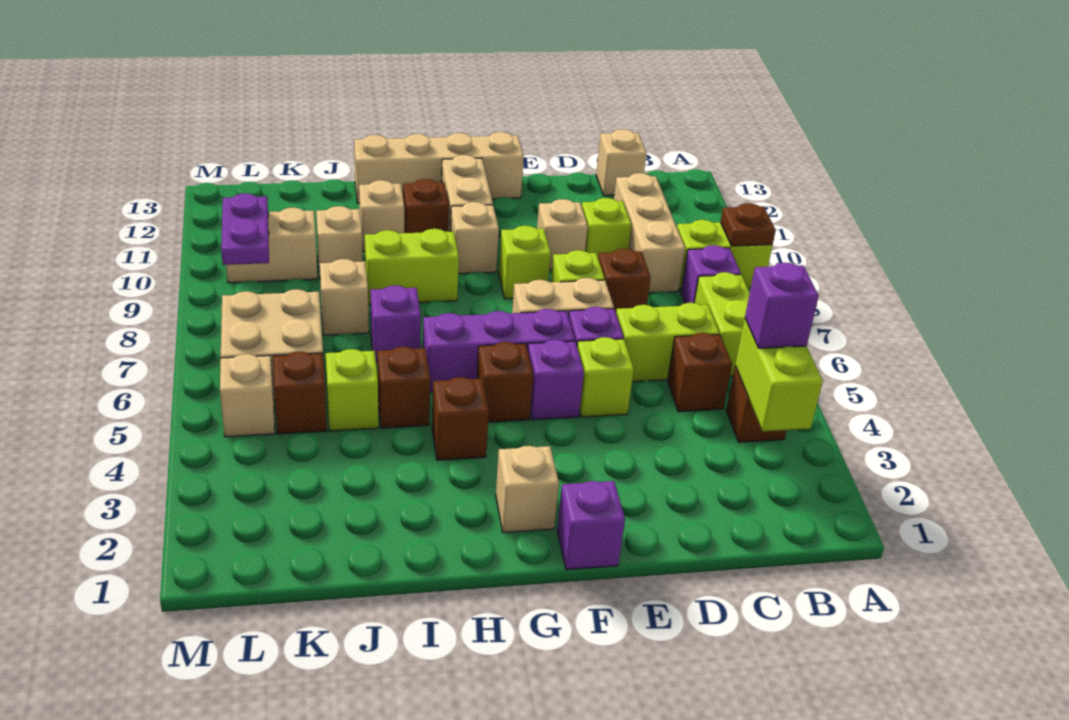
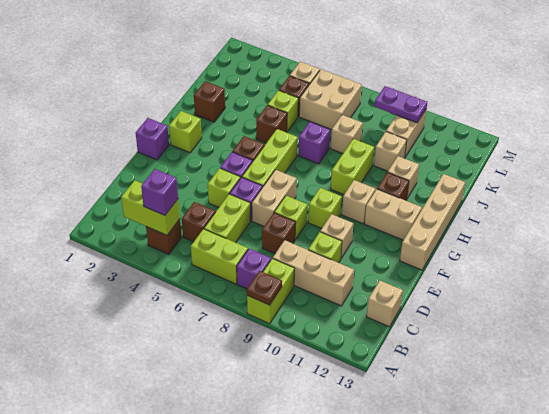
purple brick F6:H6 level 1 -> lime brick F6:H6 level 1
tan brick G2 level 1 -> lime brick G2 level 1
brown brick H4 level 1 -> brown brick I2 level 1

